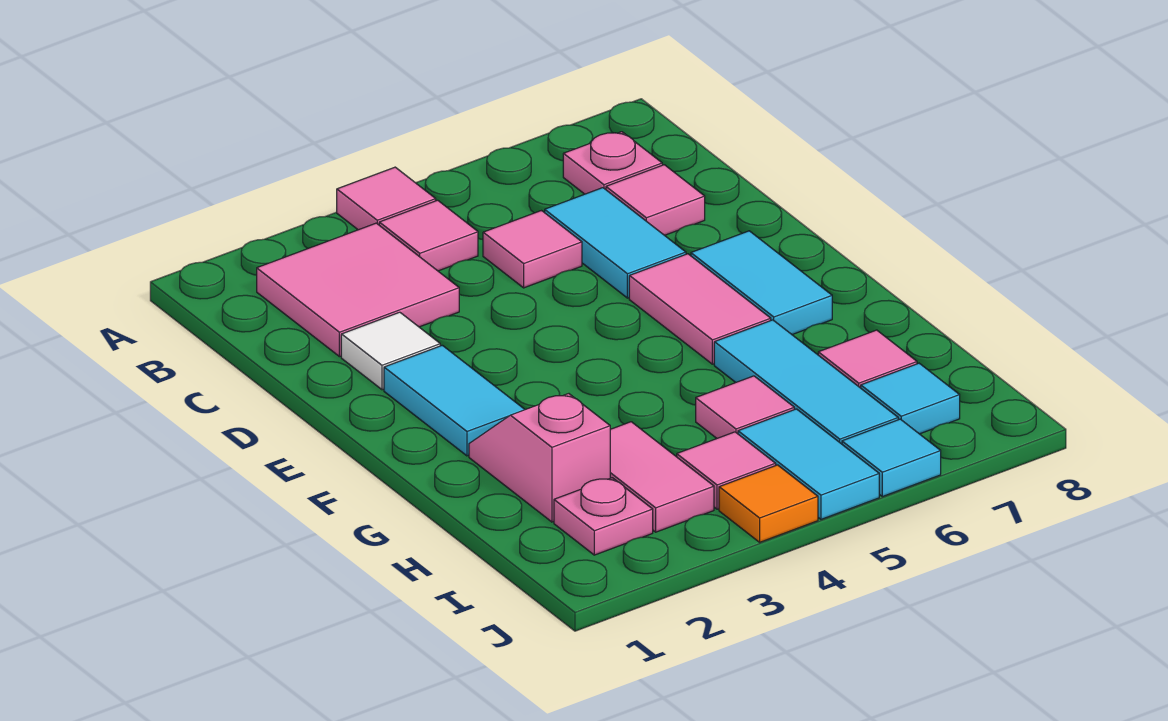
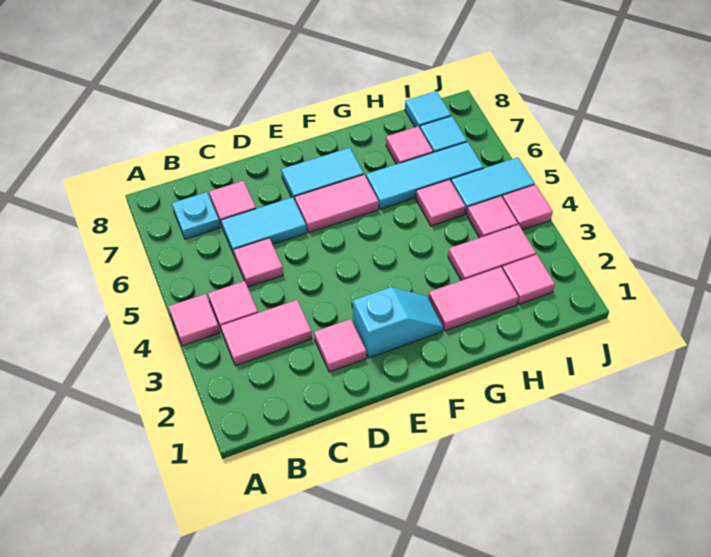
pink tile B2:C3 level 1 -> pink tile B3:C3 level 1
pink plate B7 level 1 -> cyan plate B7 level 1
white tile D2 level 1 -> pink tile D2 level 1
cyan tile E2:F2 level 1 -> cyan slope E2:F2 level 1 top E
pink slope G2:H2 level 1 top H -> pink tile G2:H2 level 1
pink plate I2 level 1 -> pink tile I2 level 1
orange tile J4 level 1 -> pink tile J4 level 1
cyan tile J6 level 1 -> cyan tile I8 level 1

